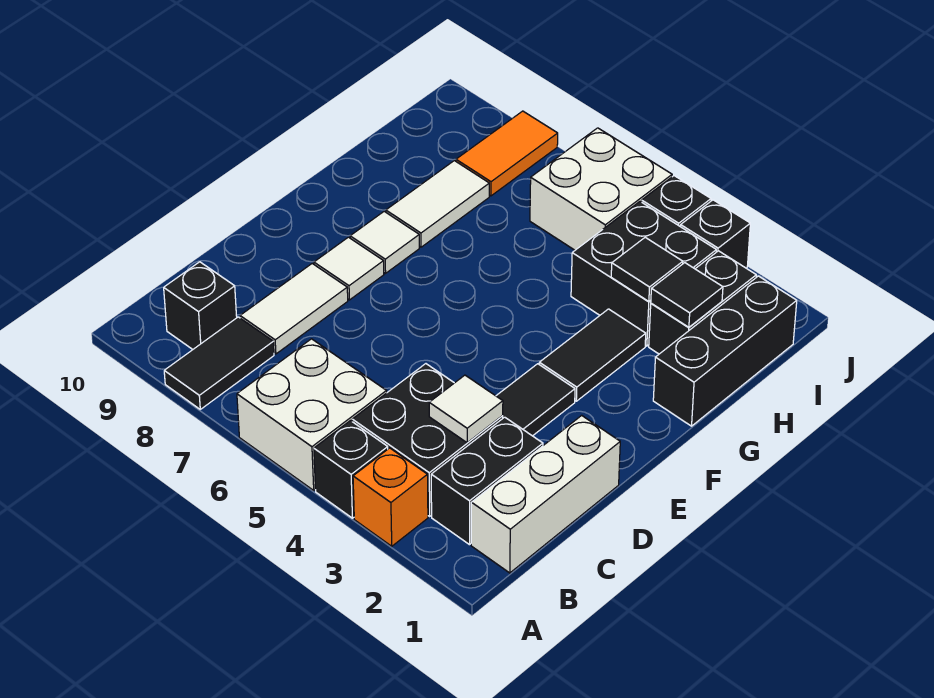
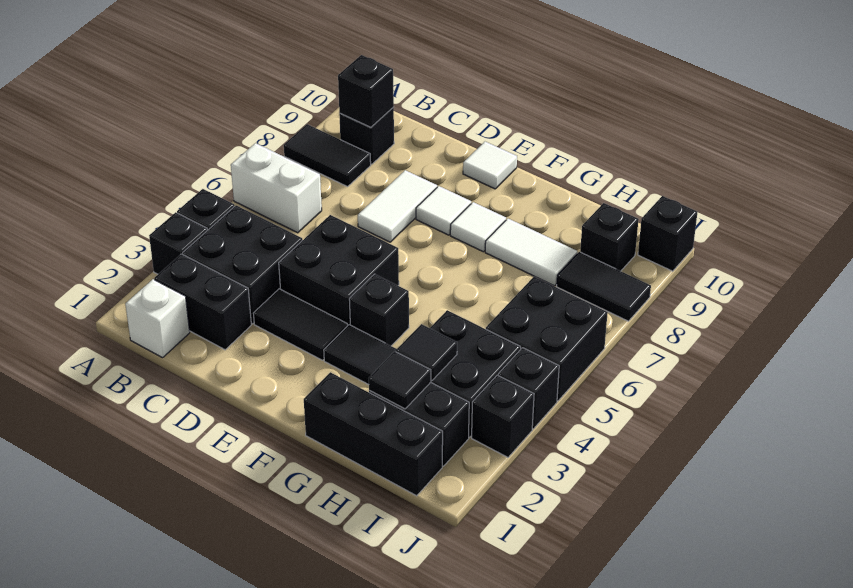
orange brick A3 level 1 -> black brick A3 level 1
white brick A5:B6 level 1 -> white brick A6:B6 level 1
white brick B1:D1 level 1 -> white brick B1 level 1
none -> black brick B9 level 2
white tile C3 level 2 -> white tile E10 level 1
white tile C8:D8 level 1 -> white tile D7:D8 level 1
none -> black brick D4:E5 level 1
none -> black brick F4 level 1
white brick I5:J6 level 1 -> black brick I5:J6 level 1
orange tile I8:J8 level 1 -> black tile I8:J8 level 1
none -> black brick I9 level 1
none -> black brick J10 level 1

